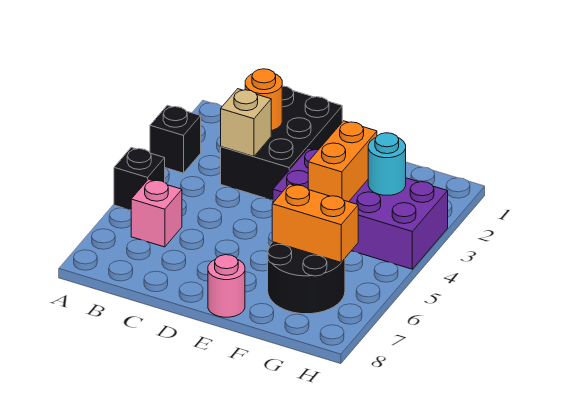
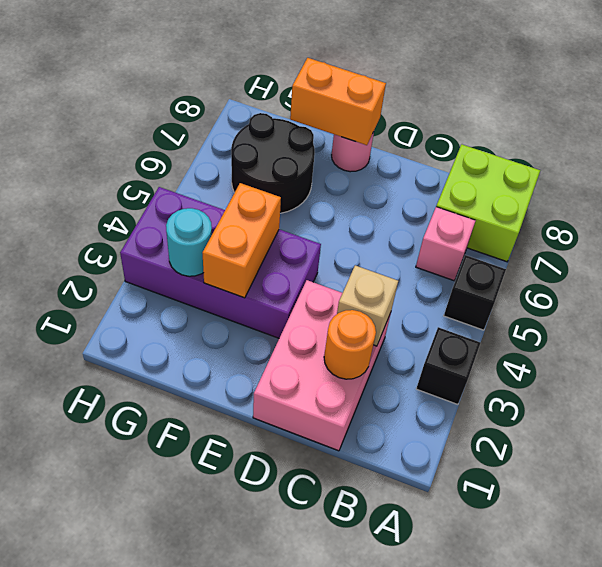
none -> lime brick A7:B8 level 1
black brick C1:D3 level 1 -> pink brick C1:D3 level 1
orange brick F6:G6 level 2 -> orange brick E8:F8 level 2

